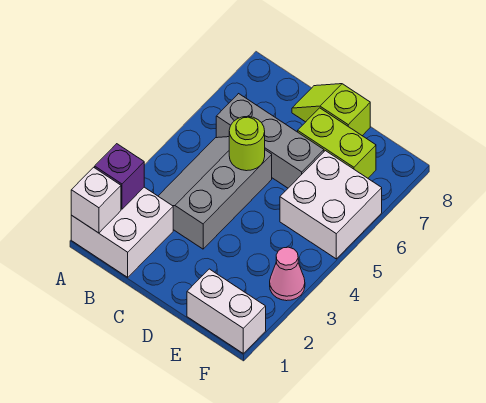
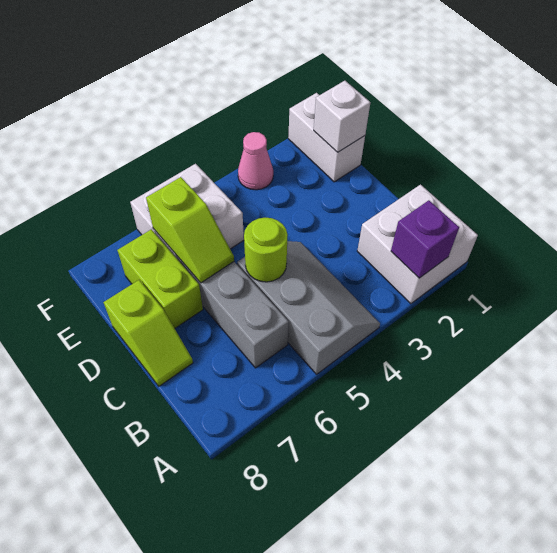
white brick A1 level 2 -> white brick E1 level 2
grey slope B3:C5 level 1 top C -> grey slope A4:C5 level 1 top 5
none -> lime slope D6:E6 level 2 top E

